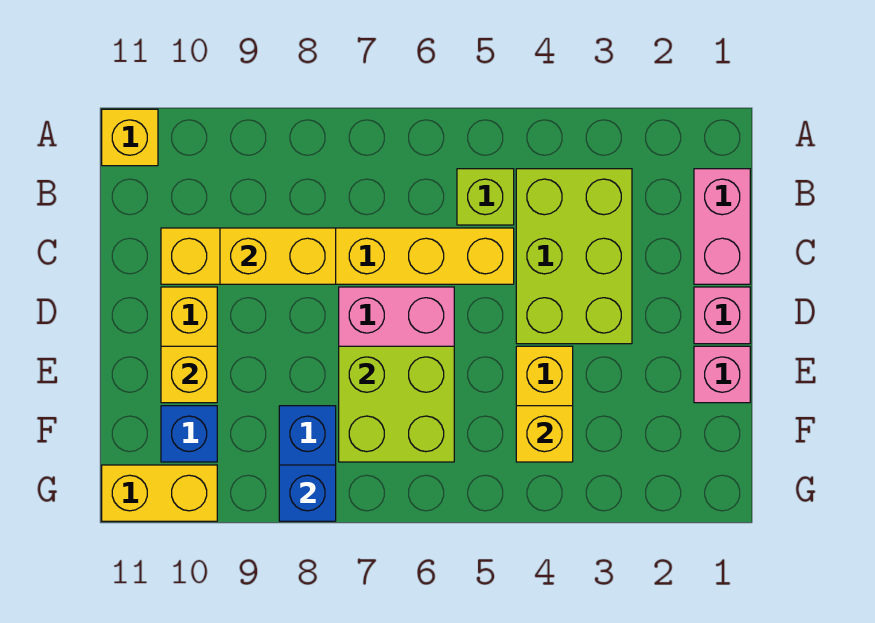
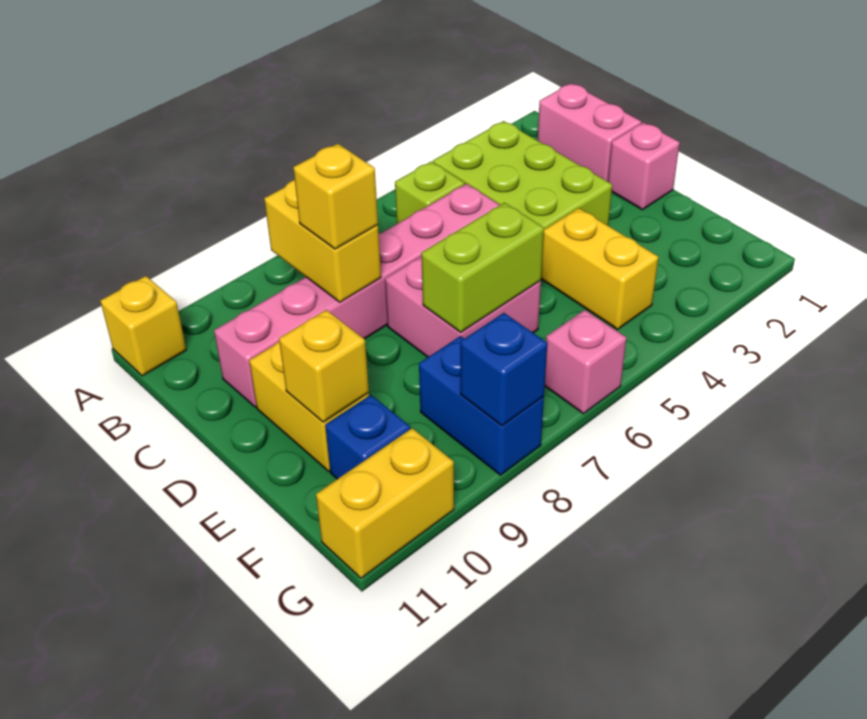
yellow brick C5:C10 level 1 -> pink brick C5:C10 level 1
yellow brick C8:C9 level 2 -> yellow brick B8:C8 level 2
pink brick E1 level 1 -> pink brick G6 level 1
lime brick E6:F7 level 2 -> lime brick E6:E7 level 2
yellow brick F4 level 2 -> yellow brick C8 level 3

